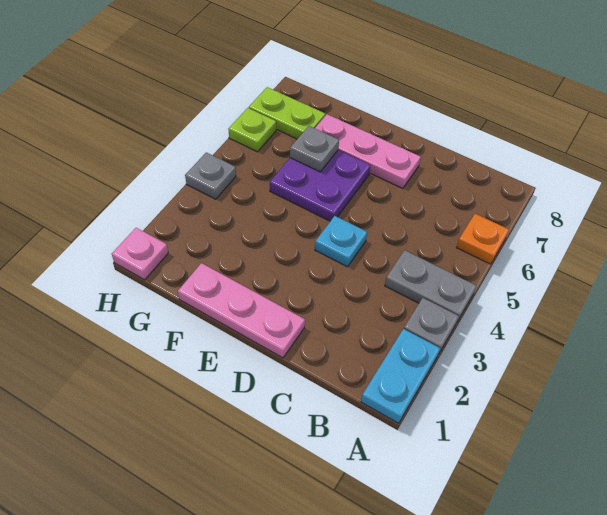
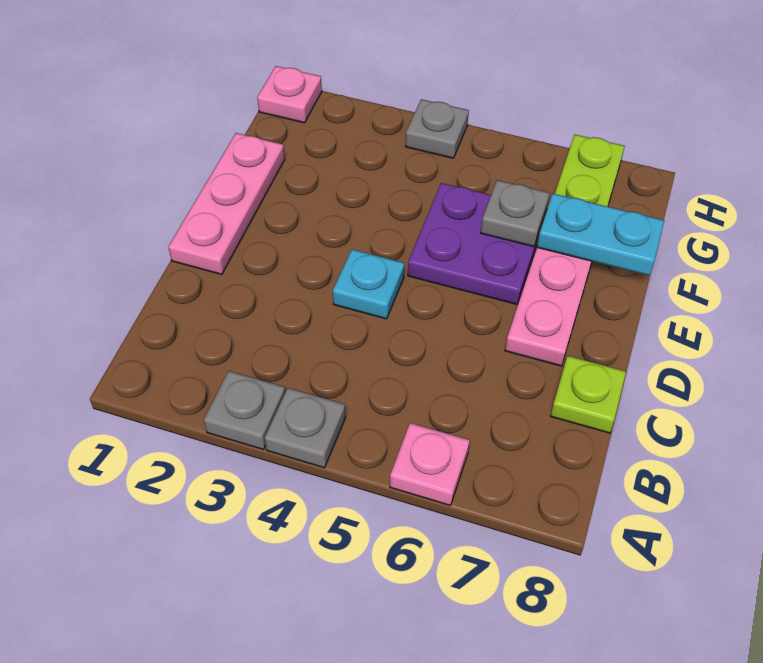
cyan plate A1:A2 level 1 -> cyan plate F7:F8 level 2
grey plate A4:B4 level 1 -> grey plate A4 level 1
orange plate A6 level 1 -> pink plate A6 level 1
lime plate H6 level 1 -> lime plate C8 level 1

